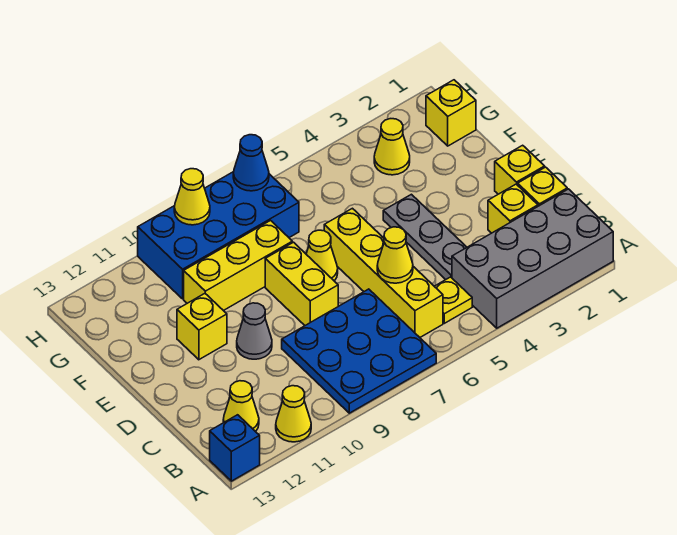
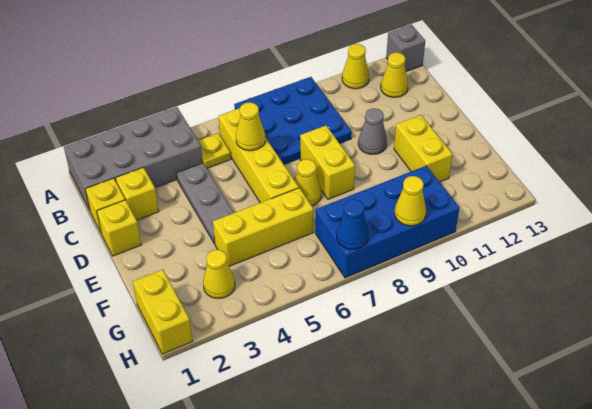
blue brick A13 level 1 -> grey brick A13 level 1
yellow brick E11 level 1 -> yellow brick E11:F11 level 1
yellow brick F8:F10 level 1 -> yellow brick F4:F6 level 1
yellow brick G1 level 1 -> yellow brick G1:H1 level 1

